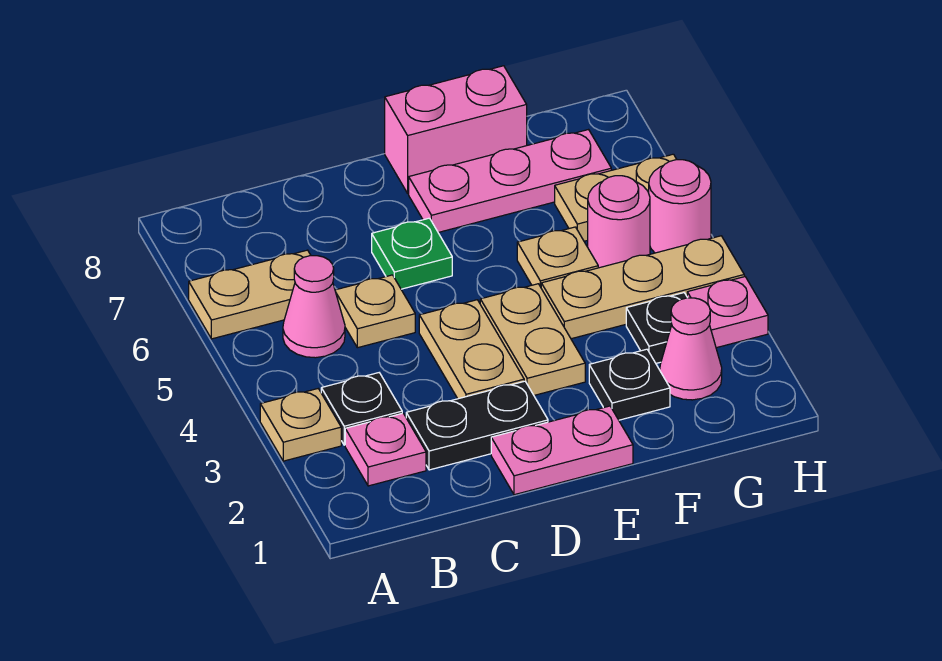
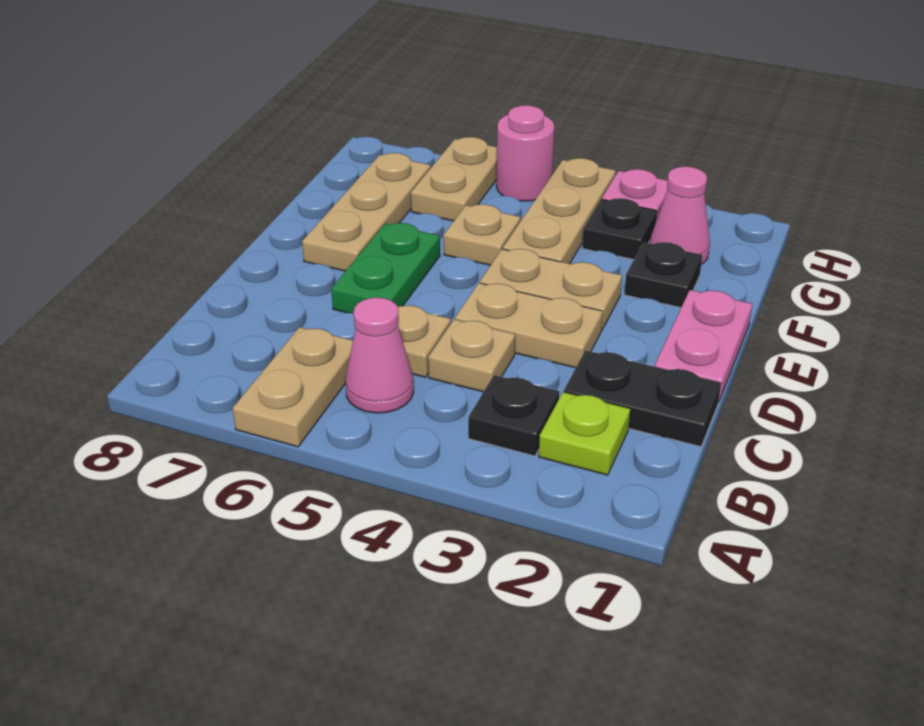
tan plate A3 level 1 -> tan plate C4 level 1
pink plate B2 level 1 -> lime plate B2 level 1
black plate C2:D2 level 1 -> black plate C1:C2 level 1
green plate D6 level 1 -> green plate D6:E6 level 1
pink plate E7:G7 level 1 -> tan plate E7:G7 level 1
pink brick E8:F8 level 1 -> none
pink round brick G5 level 1 -> none

